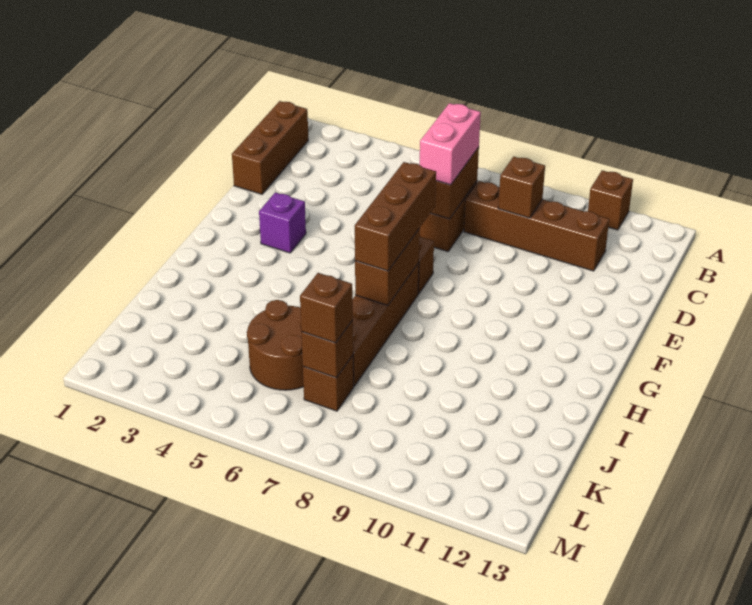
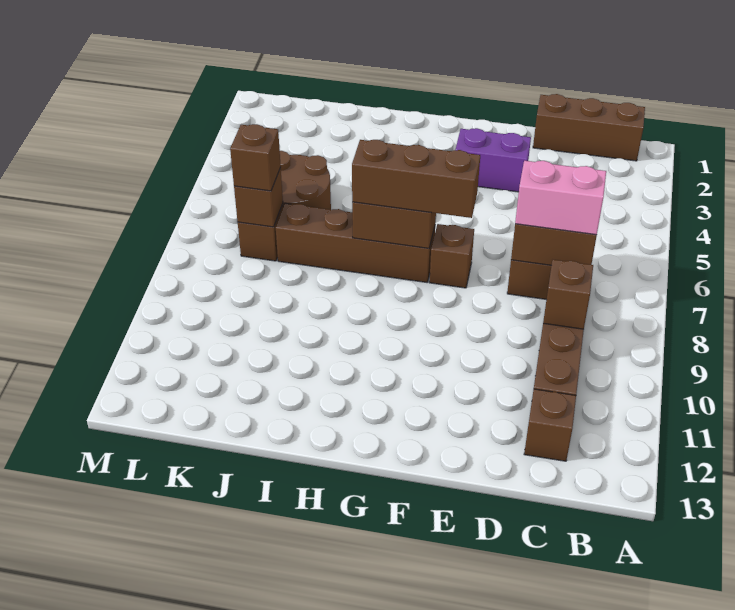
brown brick A11 level 1 -> brown brick C12 level 1
purple brick F3 level 1 -> purple brick E3:F3 level 1

